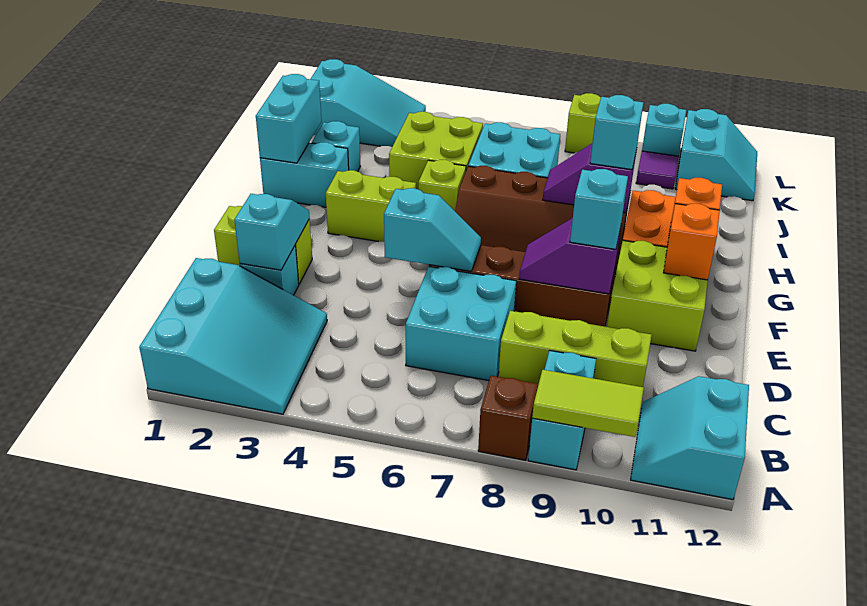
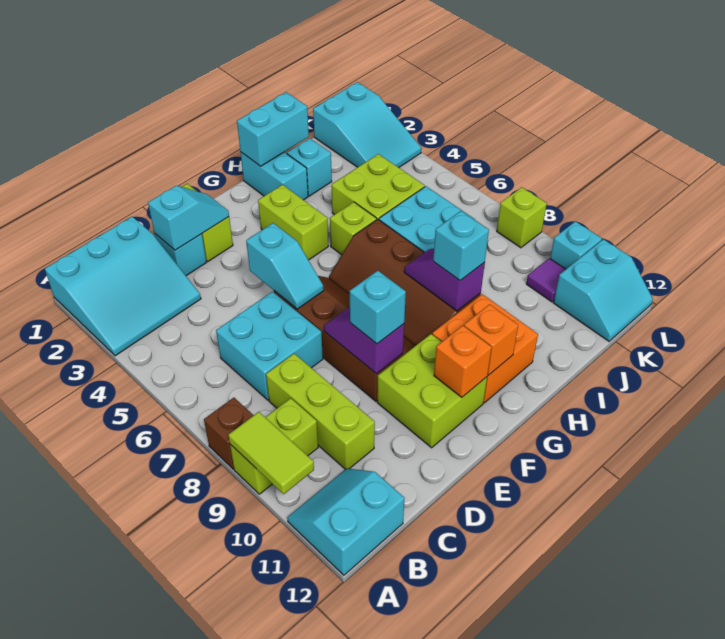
cyan brick A9:B9 level 1 -> lime brick A9:B9 level 1

